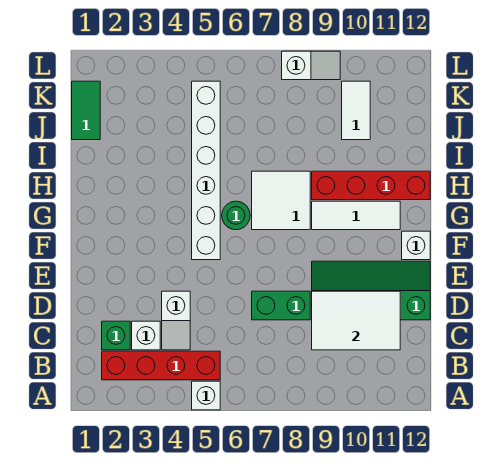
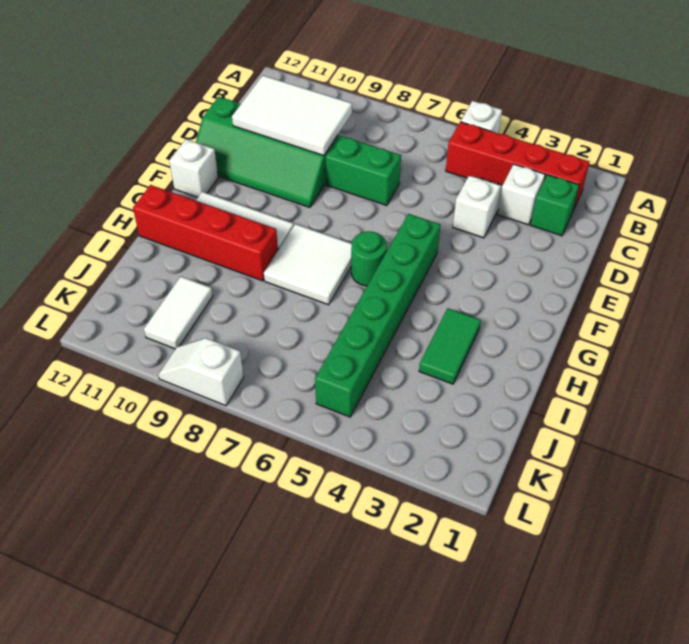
white brick F5:K5 level 1 -> green brick F5:K5 level 1
green tile J1:K1 level 1 -> green tile H3:I3 level 1

